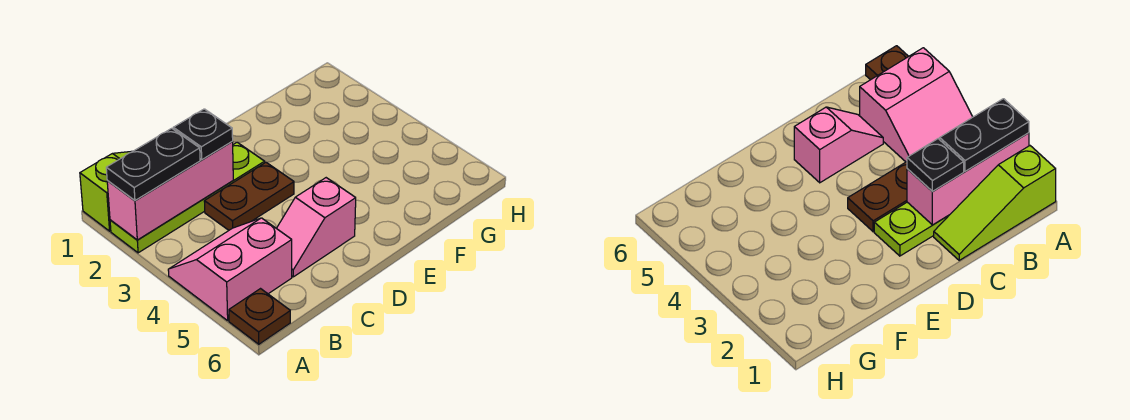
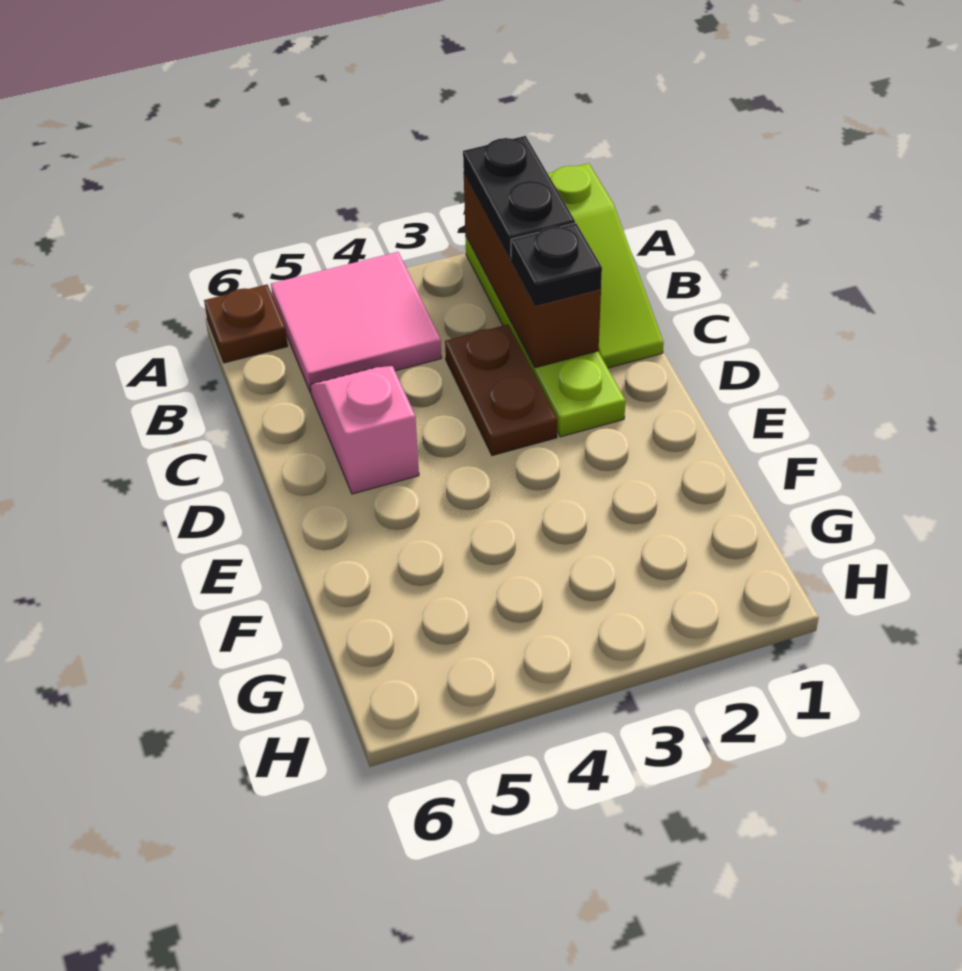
pink brick A2:C2 level 2 -> brown brick A2:C2 level 2
pink slope A4:B5 level 1 top 5 -> pink tile A4:B5 level 1

